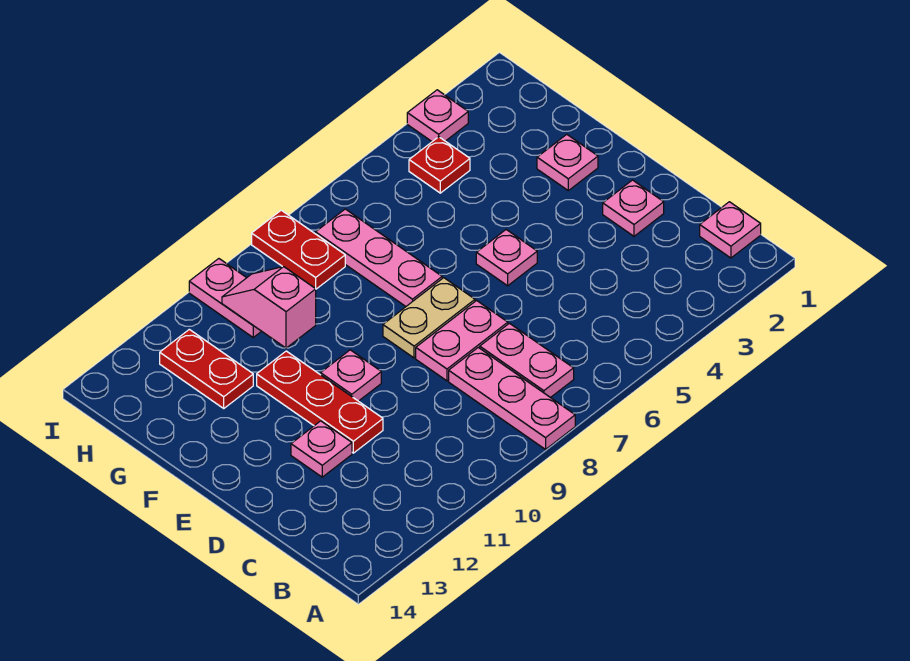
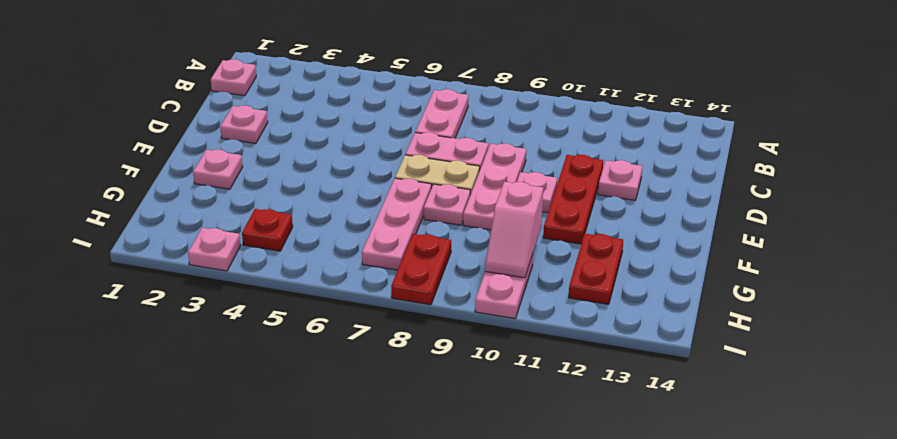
pink plate A8:C8 level 1 -> pink plate D9:F9 level 1
pink plate E5 level 1 -> pink plate F8 level 1

